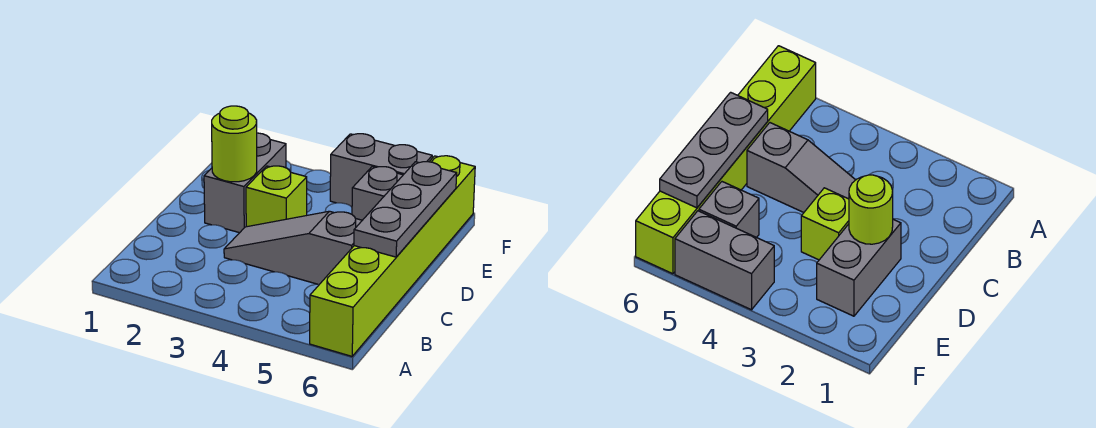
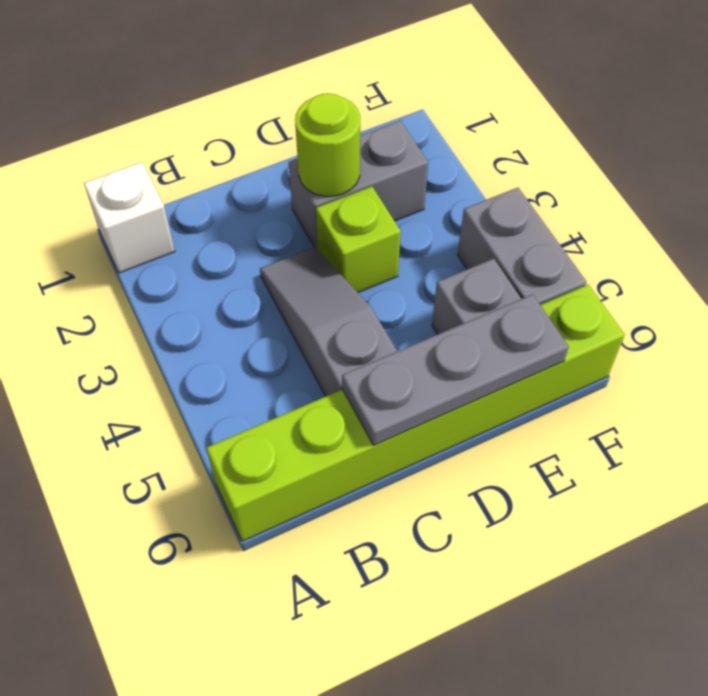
none -> white brick A1 level 1

